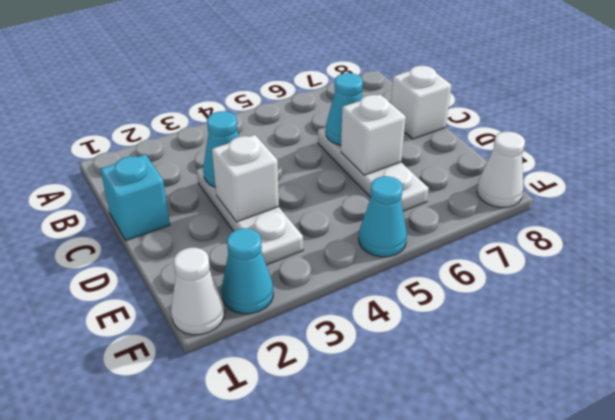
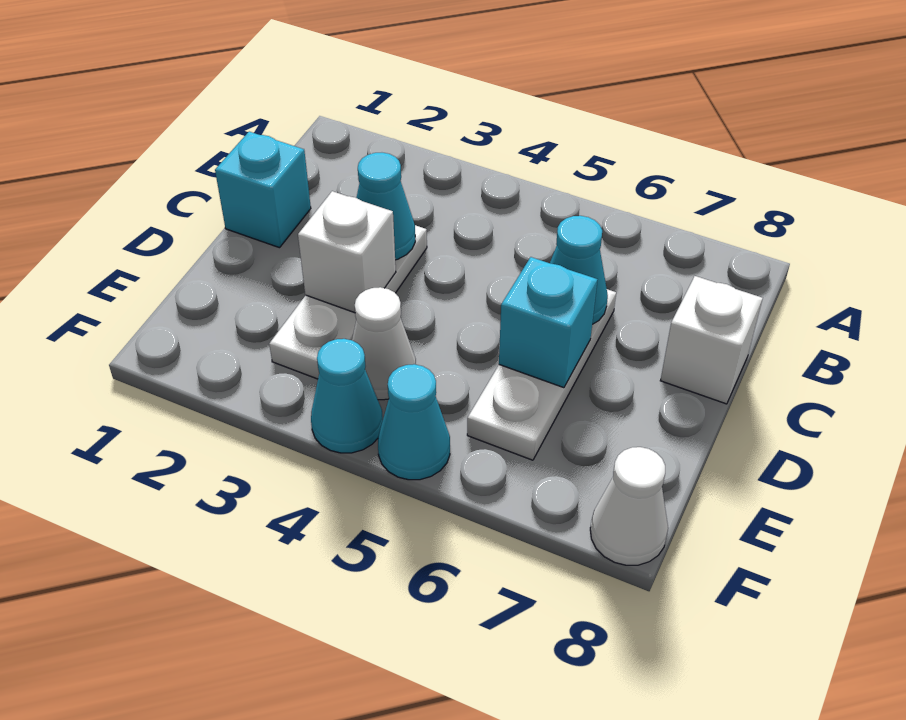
white brick D6 level 2 -> cyan brick D6 level 2
white cone F1 level 1 -> white cone E4 level 1
cyan cone F2 level 1 -> cyan cone F4 level 1

